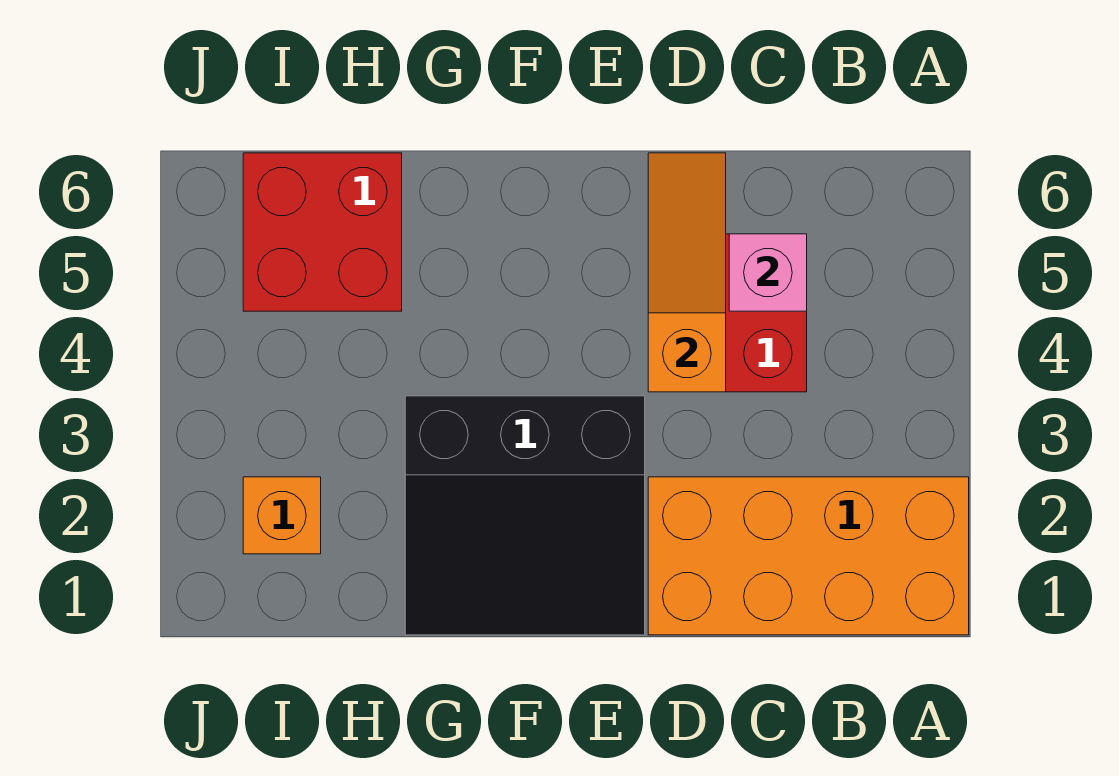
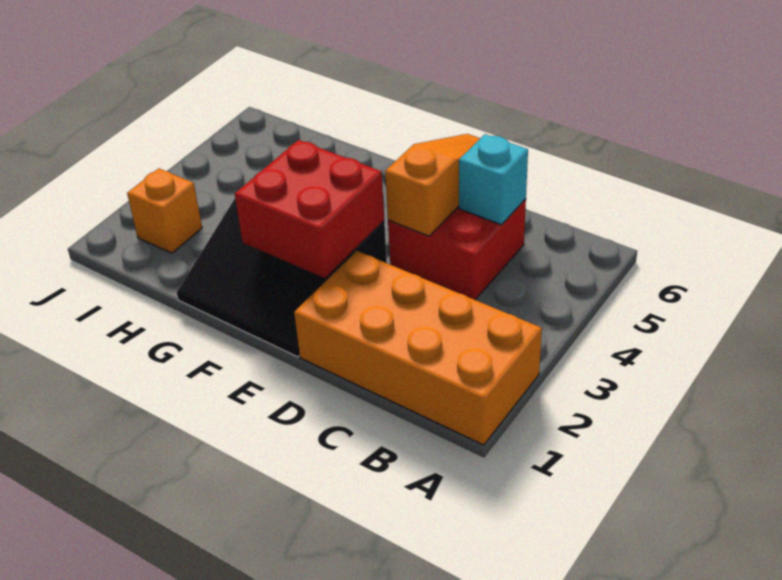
pink brick C5 level 2 -> cyan brick C5 level 2
red brick H5:I6 level 1 -> red brick E2:F3 level 2

